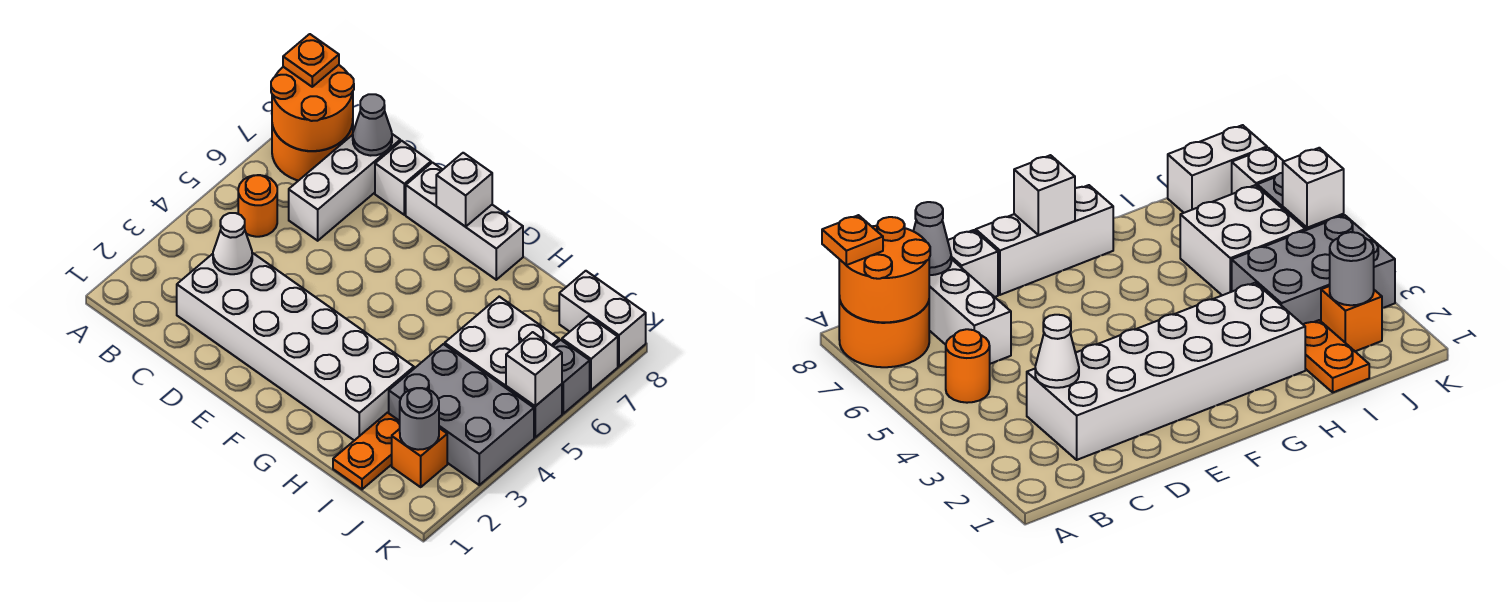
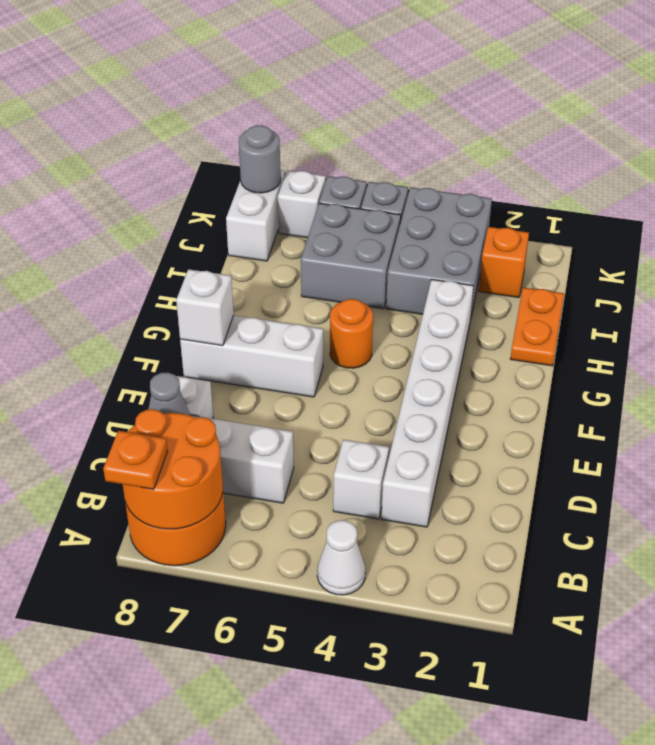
orange round brick B5 level 1 -> orange round brick G5 level 1
white brick C2:H3 level 1 -> white brick C3:H3 level 1
white cone C3 level 2 -> white cone A4 level 1
white brick E8:G8 level 1 -> white brick F6:F8 level 1
orange plate I1:I2 level 1 -> orange plate H1:I1 level 1
white brick I5:J6 level 1 -> grey brick I5:J6 level 1
grey round brick J2 level 2 -> grey round brick K8 level 2
white brick K5 level 2 -> white brick C4 level 1

